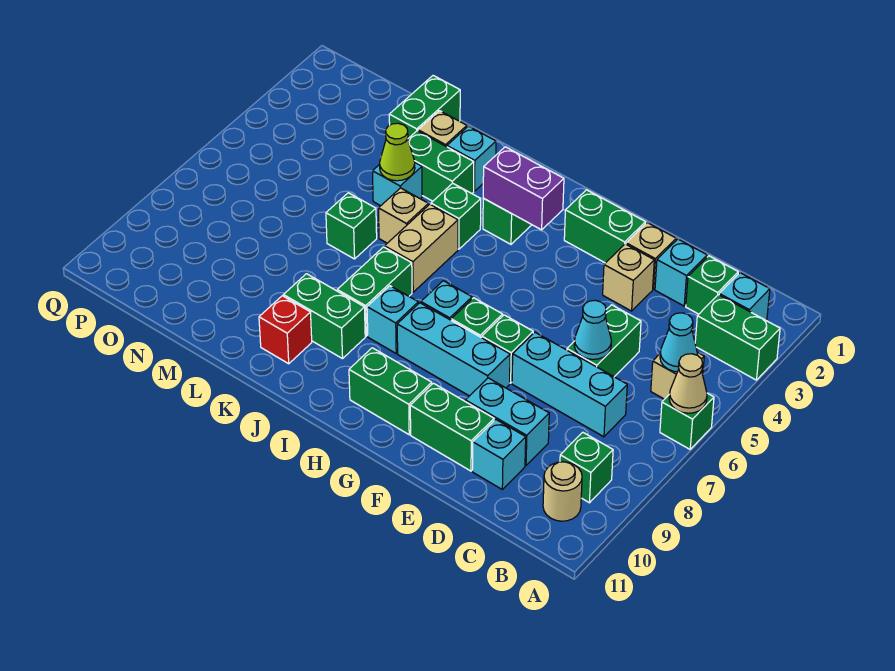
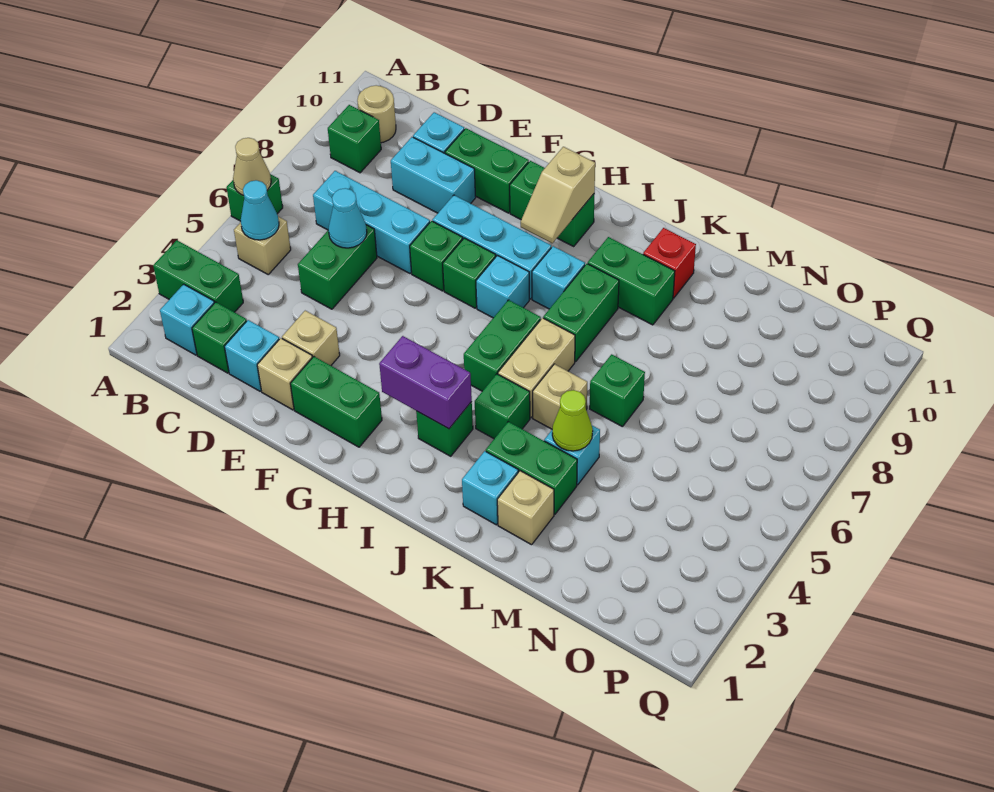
none -> tan slope H9:H10 level 2 top 10
green brick M1:M2 level 1 -> green brick I5:I6 level 1

